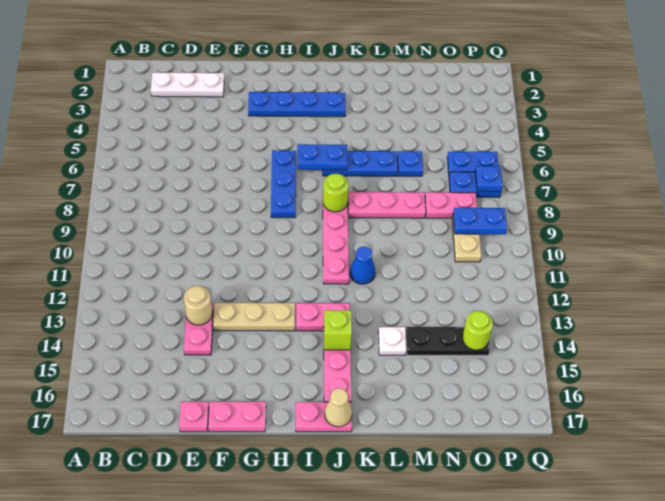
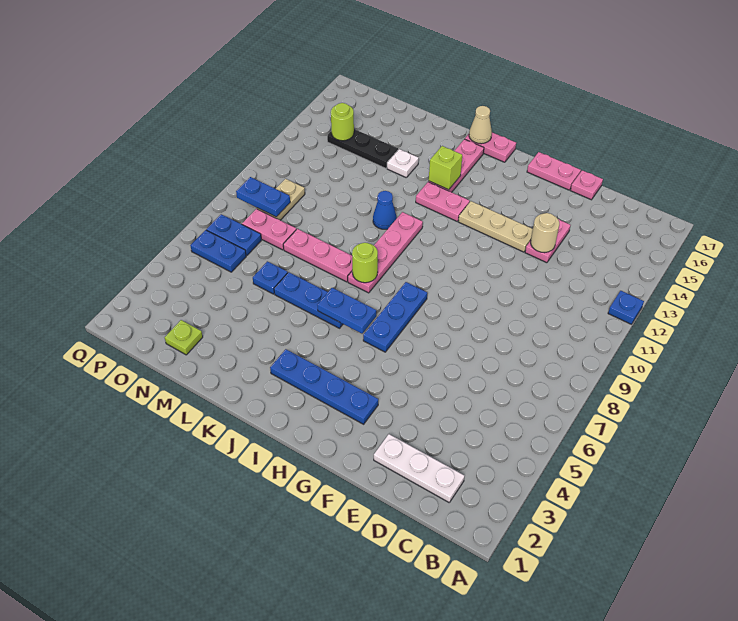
none -> lime plate N2 level 1
blue plate P7 level 2 -> blue plate A12 level 1

